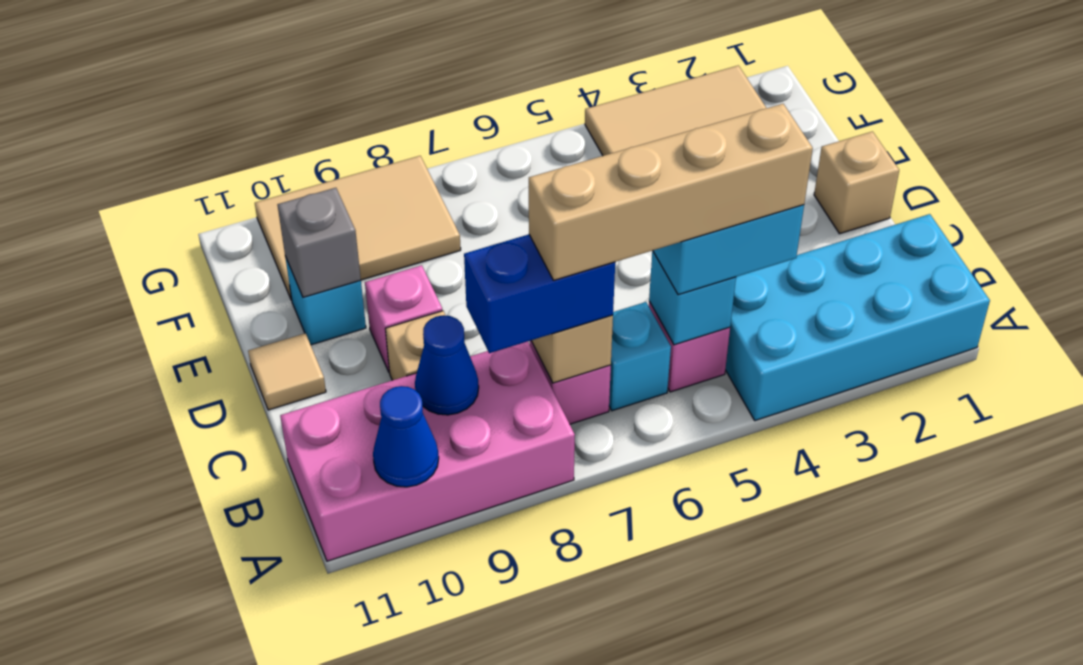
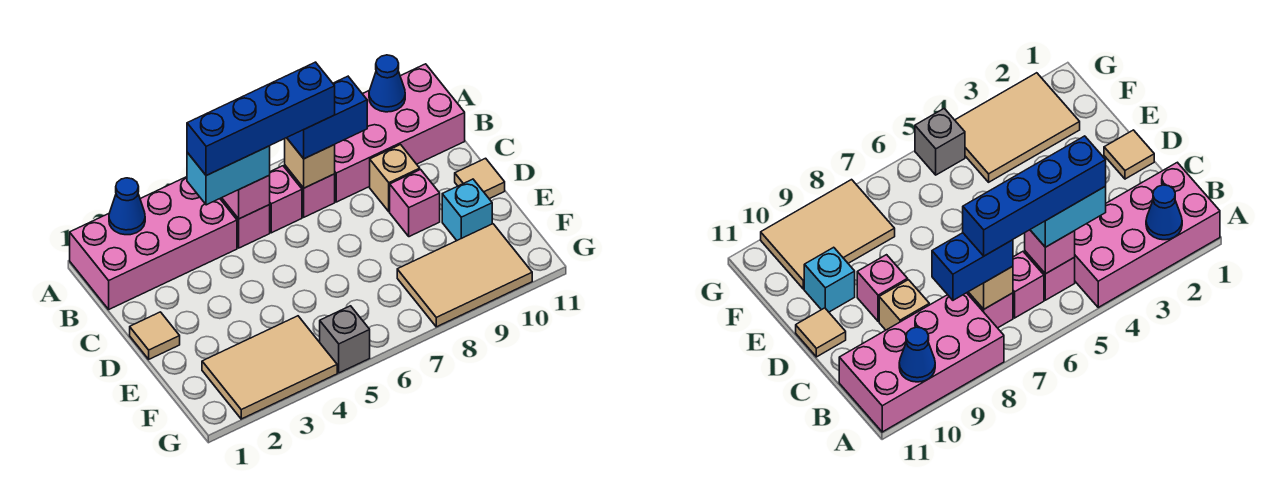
cyan brick A1:B4 level 1 -> pink brick A1:B4 level 1
tan brick B4:B7 level 4 -> blue brick B4:B7 level 4
cyan brick B5 level 2 -> pink brick B5 level 2
cyan brick B6 level 1 -> pink brick B6 level 1
blue cone B9 level 2 -> blue cone A2 level 2
tan brick D1 level 1 -> tan tile D1 level 1
grey brick E10 level 2 -> grey brick G5 level 1

